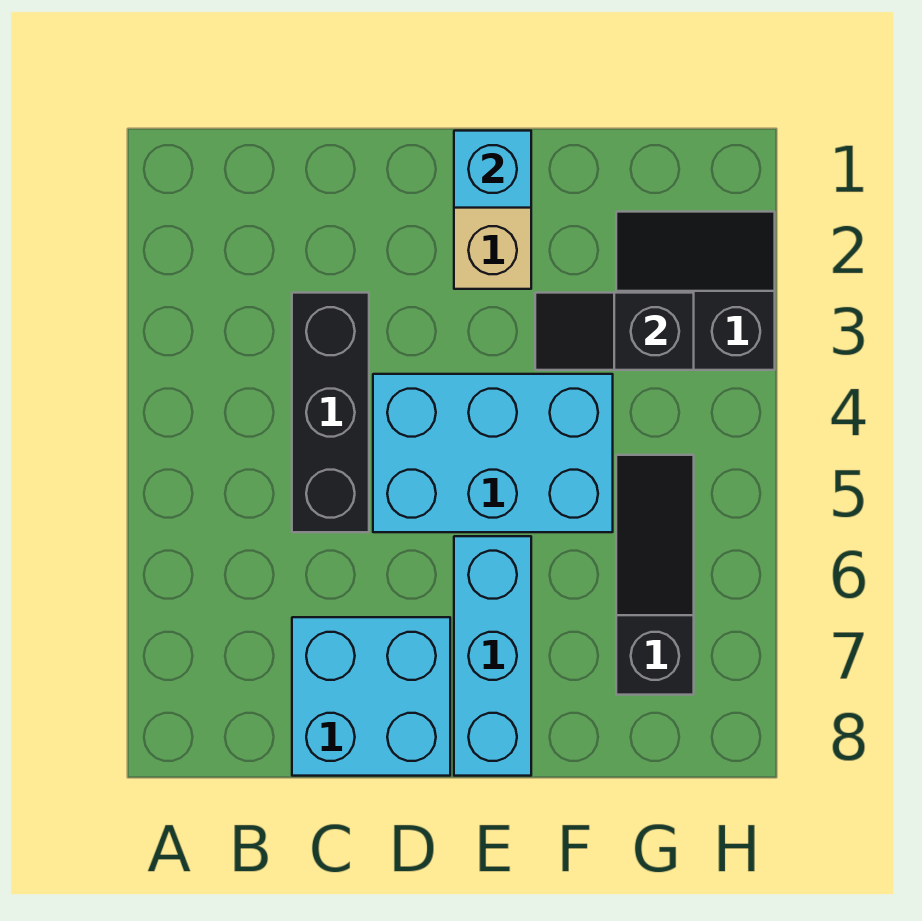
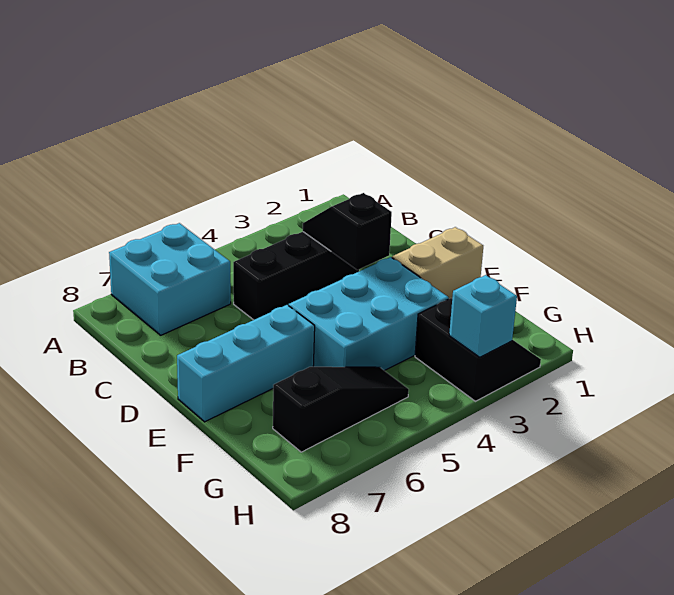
cyan brick C7:D8 level 1 -> cyan brick A6:B7 level 1
cyan brick D4:F5 level 1 -> cyan brick E3:F5 level 1
cyan brick E1 level 2 -> cyan brick H3 level 2
black slope F3:G3 level 2 top G -> black slope C3:D3 level 2 top D

